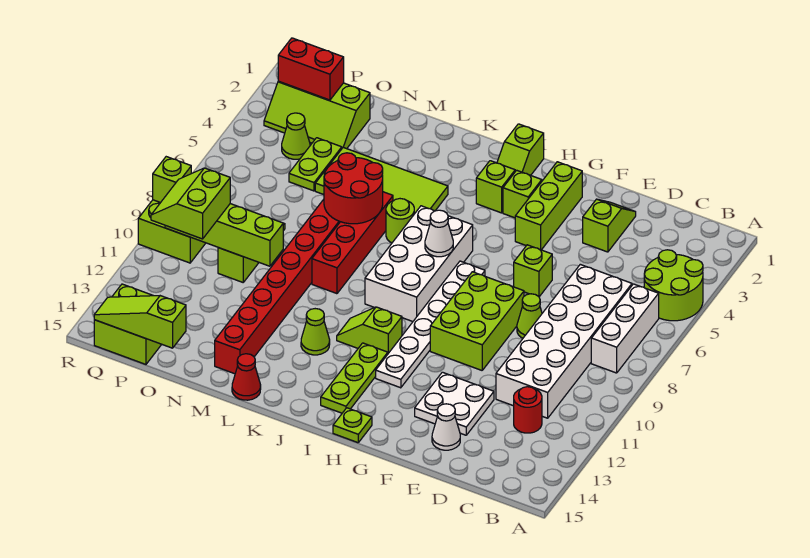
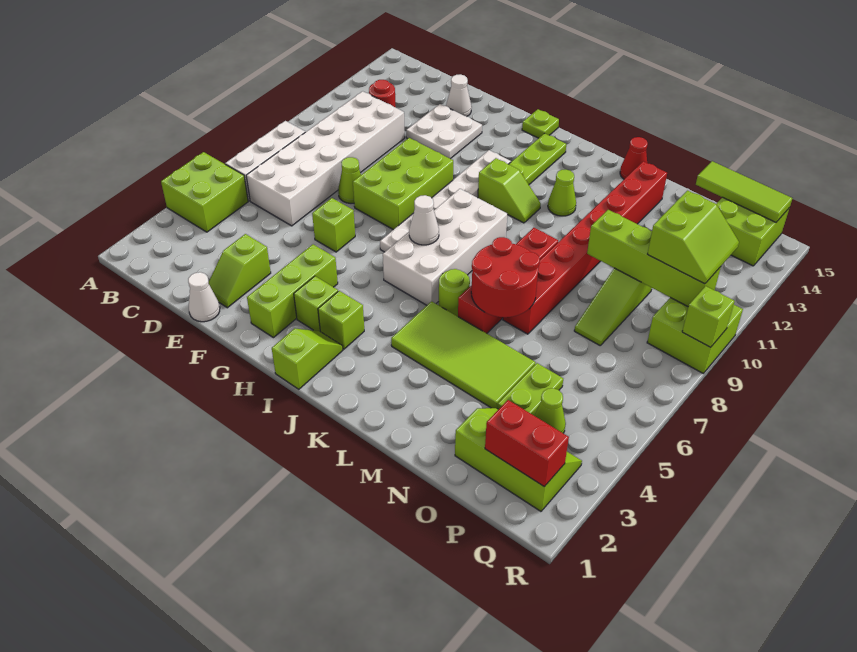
lime round brick A4:B5 level 1 -> lime brick A4:B5 level 1
none -> white cone E1 level 1
lime slope O15:Q15 level 2 top O -> lime tile O15:Q15 level 2

